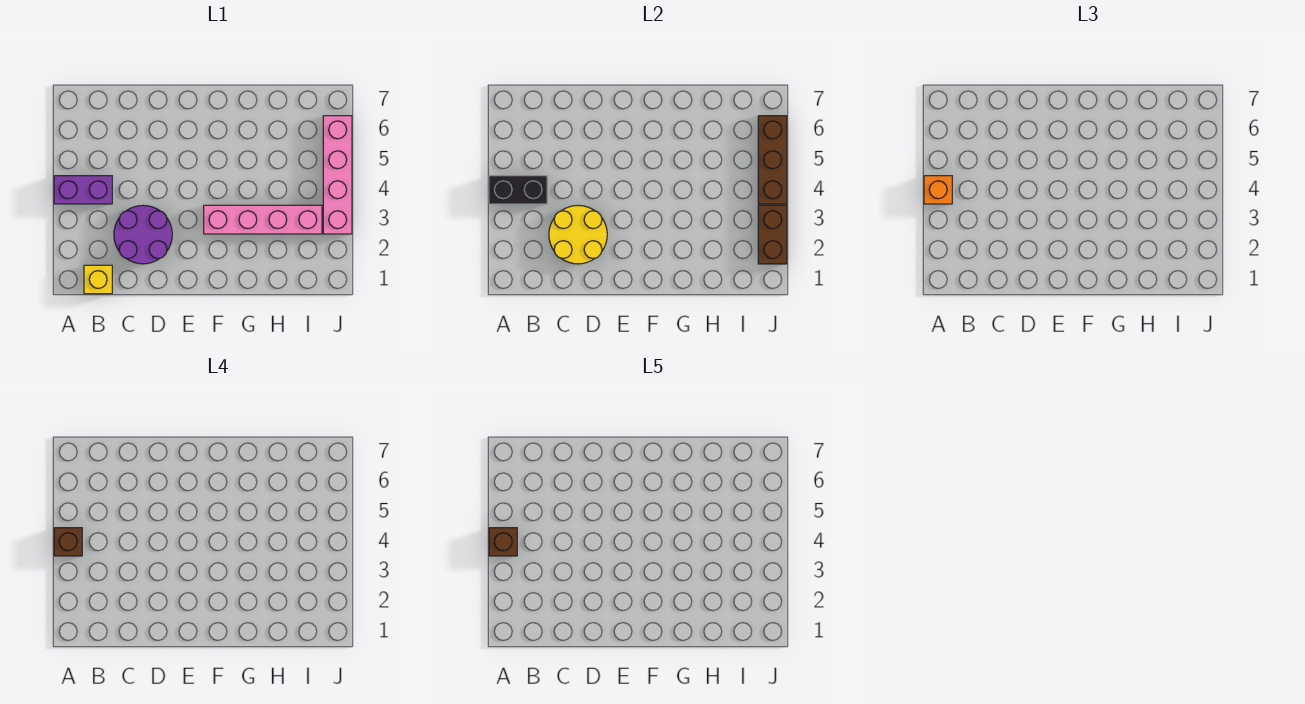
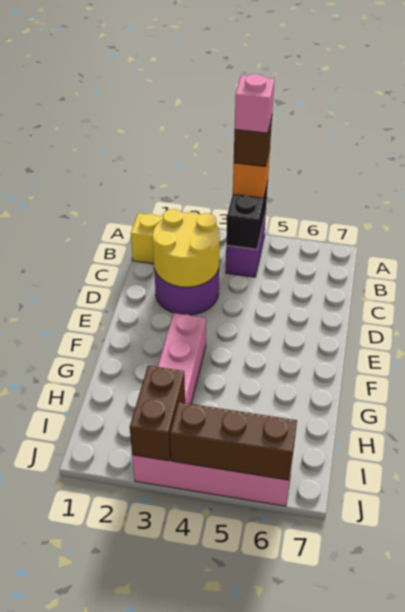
brown brick A4 level 5 -> pink brick A4 level 5
brown brick J2:J3 level 2 -> brown brick I3:J3 level 2

